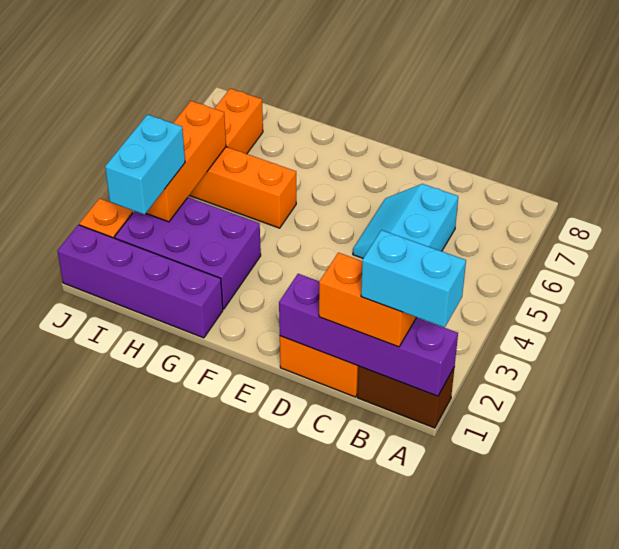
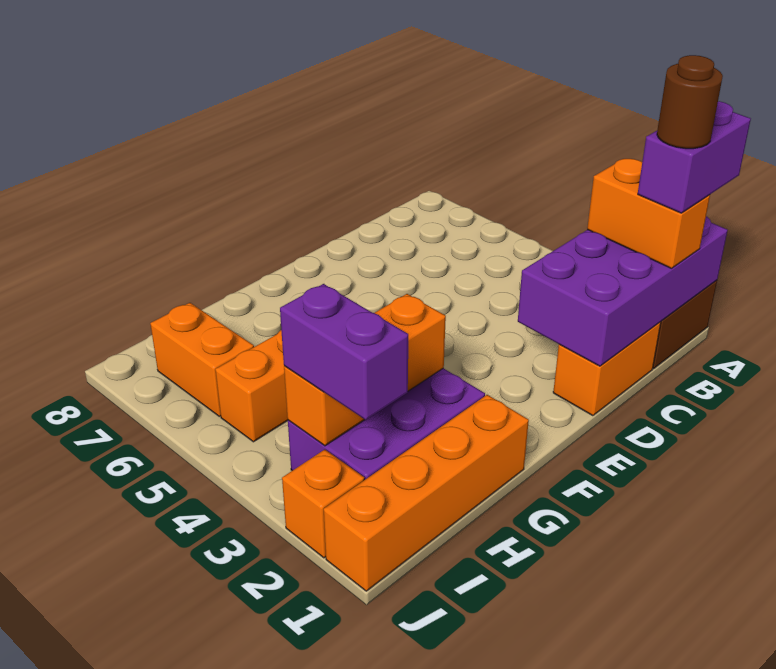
purple brick A1:D1 level 2 -> purple brick A1:D2 level 2
cyan brick A1:B1 level 4 -> purple brick A1:B1 level 4
orange brick B1:C1 level 3 -> orange brick B1:B2 level 3
none -> brown round brick B1 level 5
cyan slope C5:D6 level 1 top C -> none
purple brick G1:J1 level 1 -> orange brick G1:J1 level 1
cyan brick I2:I3 level 3 -> purple brick I2:I3 level 3
orange brick I3:I5 level 2 -> orange brick G3:I3 level 2

